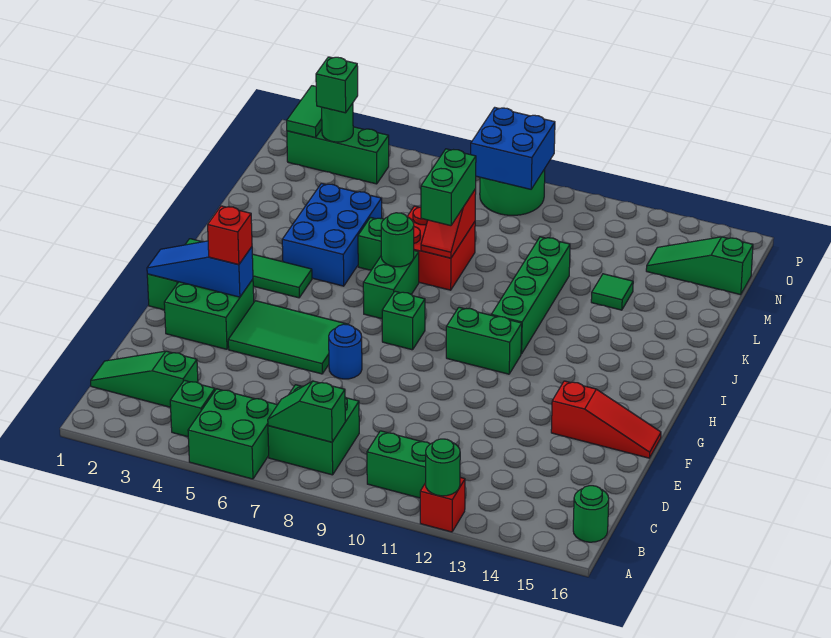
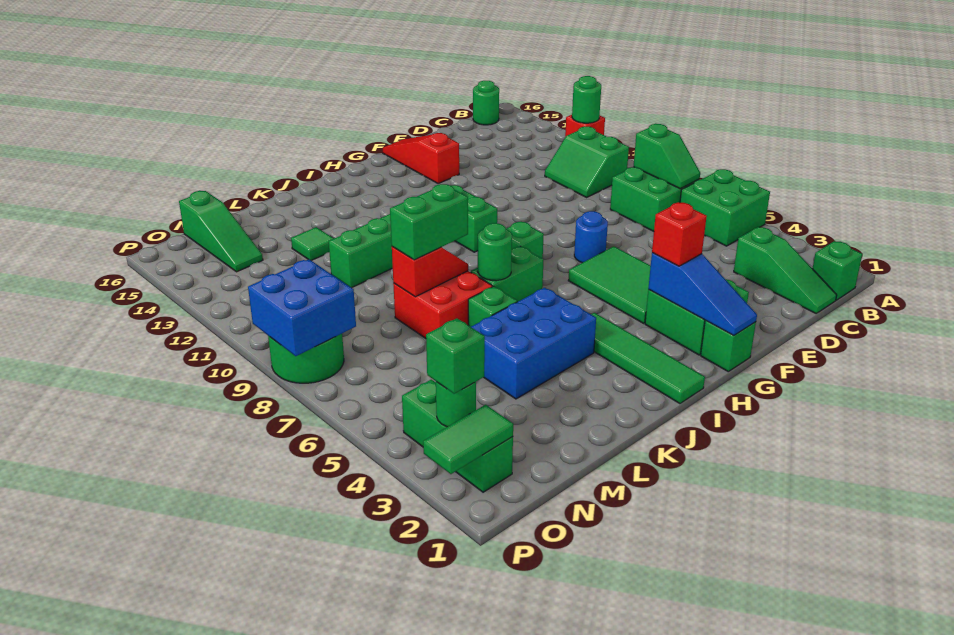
green brick B4 level 1 -> green brick B1 level 1

